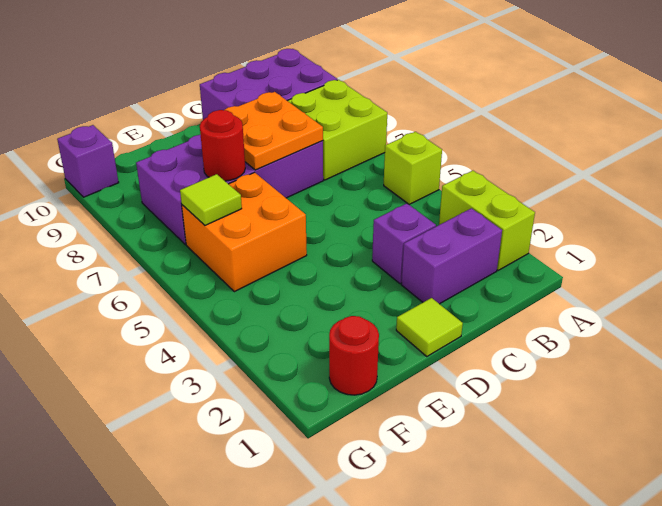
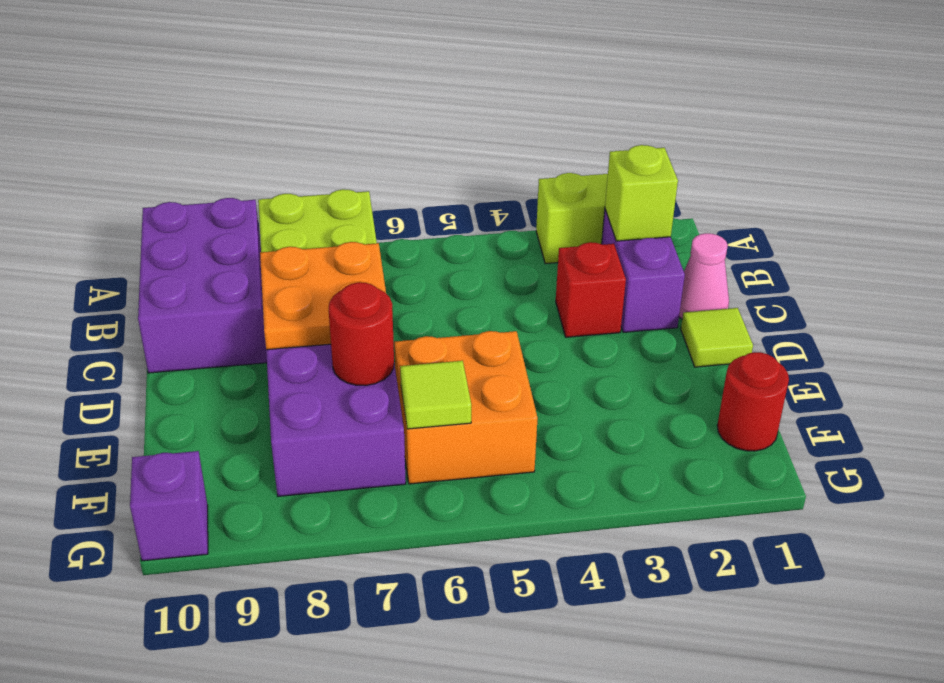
lime brick A5 level 1 -> lime brick B2 level 2
none -> pink cone C1 level 1
purple brick C3 level 1 -> red brick C3 level 1

